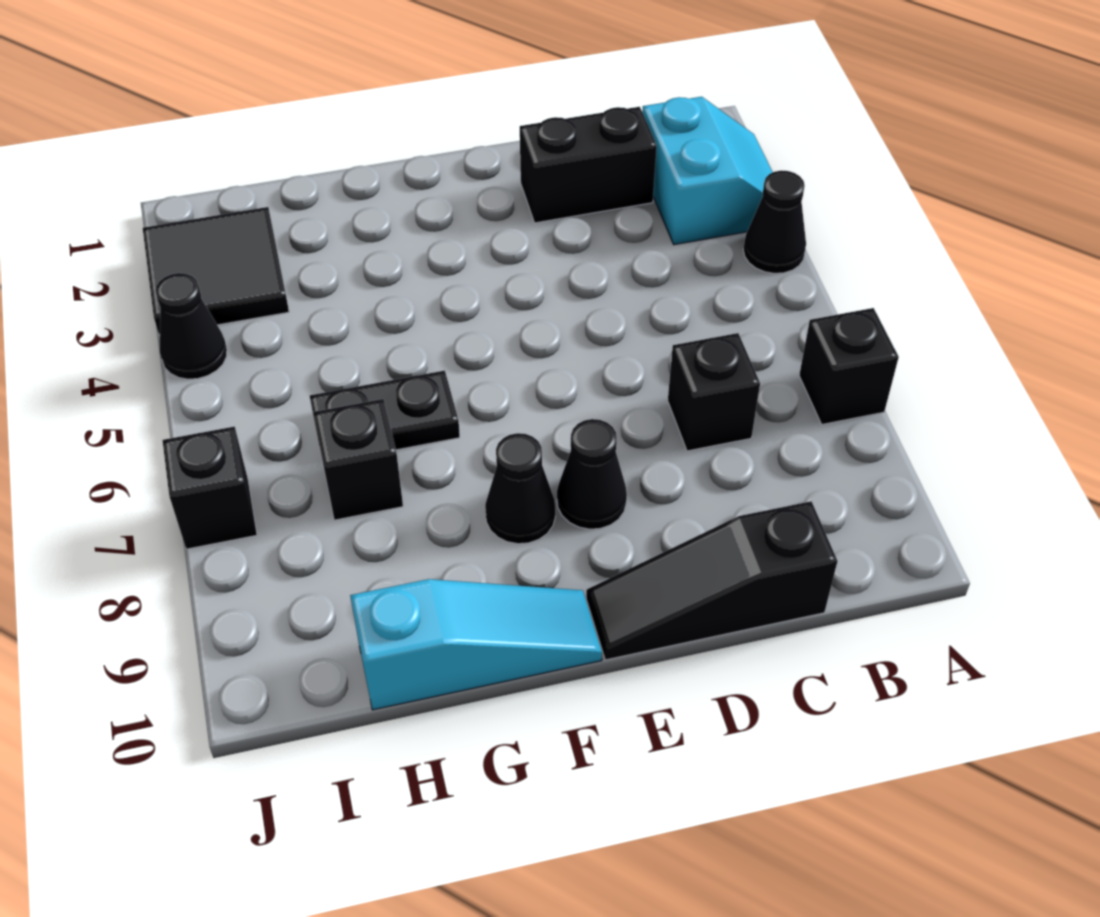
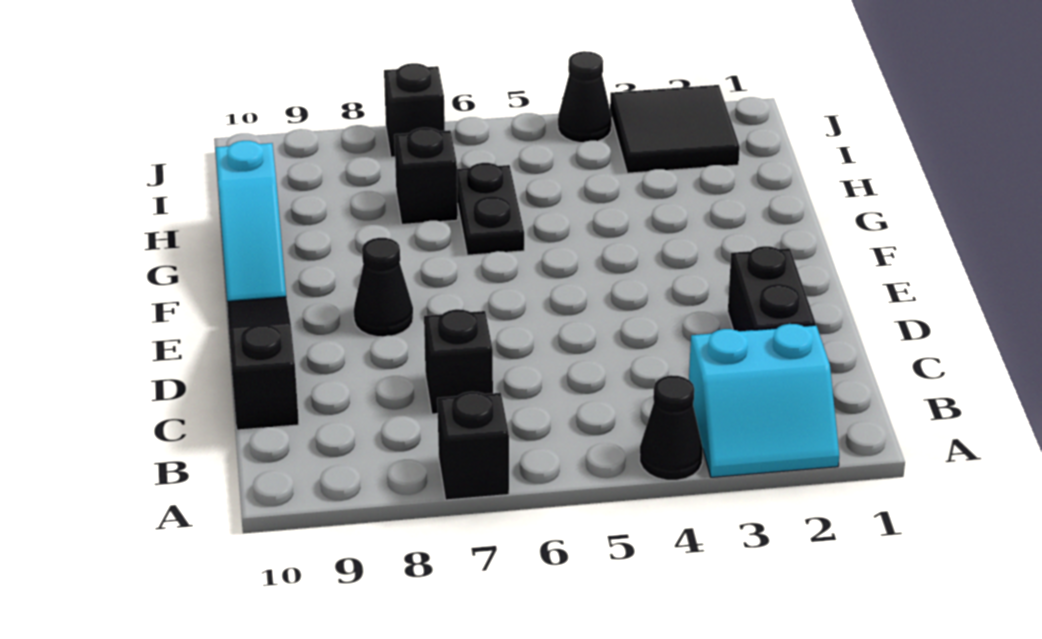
black cone F8 level 1 -> none

